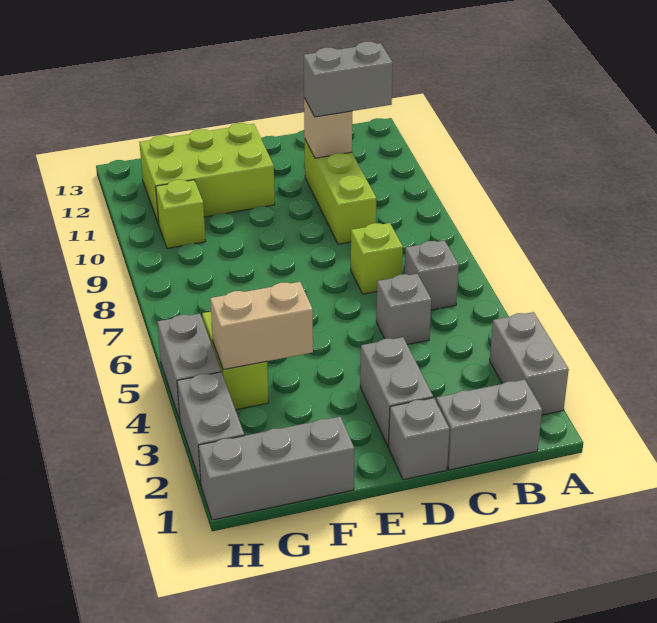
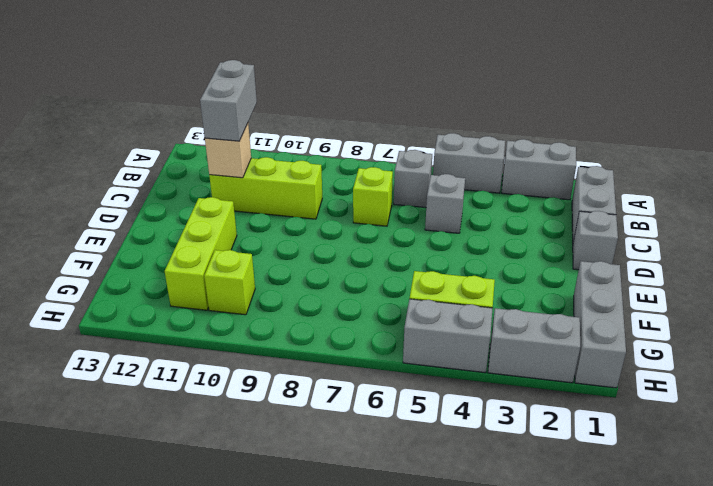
grey brick D2:D3 level 1 -> grey brick A4:A5 level 1
lime brick E11:G12 level 1 -> lime brick E11:G11 level 1
tan brick F4:G4 level 2 -> none

